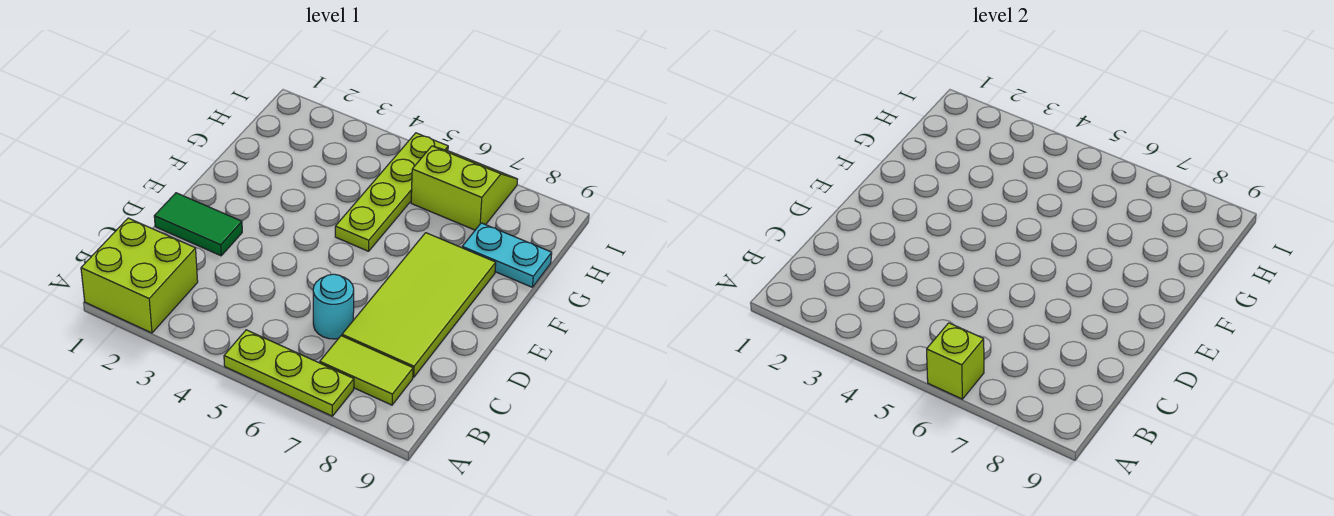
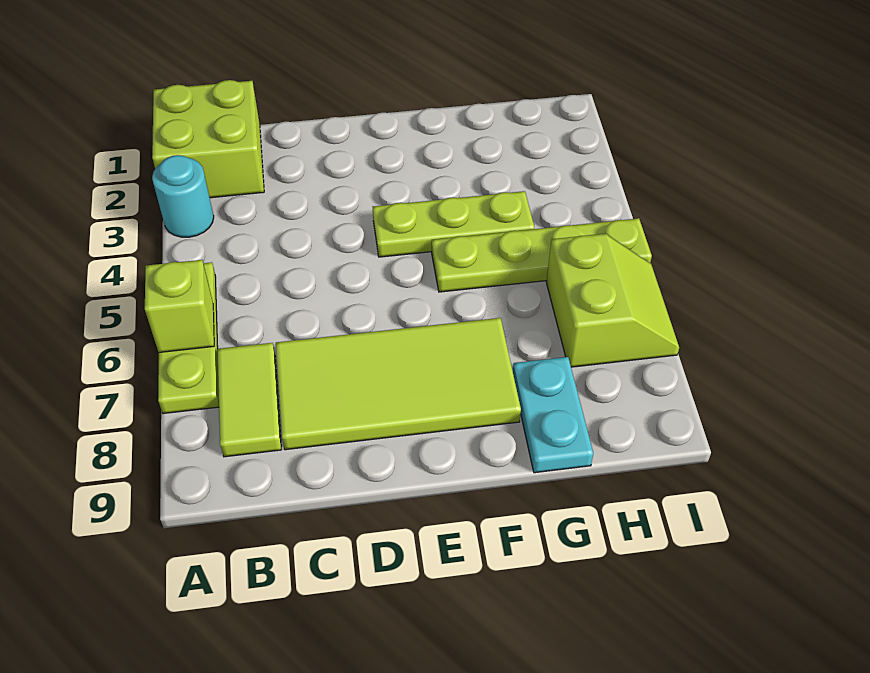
cyan round brick C6 level 1 -> cyan round brick A3 level 1
green tile D1:D2 level 1 -> none
none -> lime plate E4:G4 level 1

